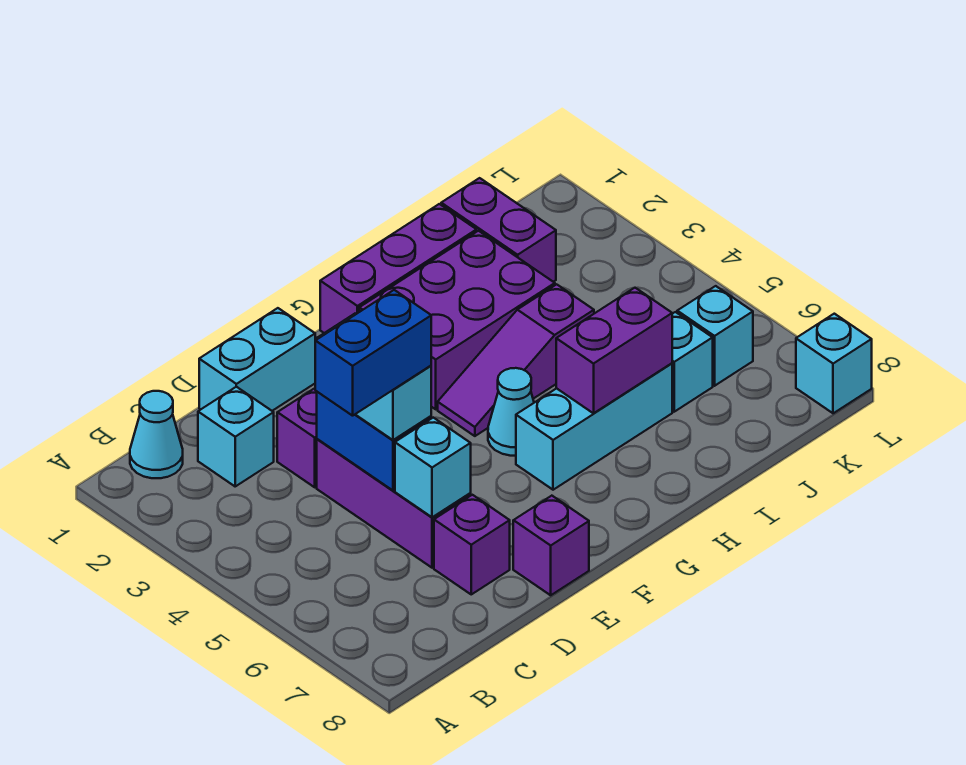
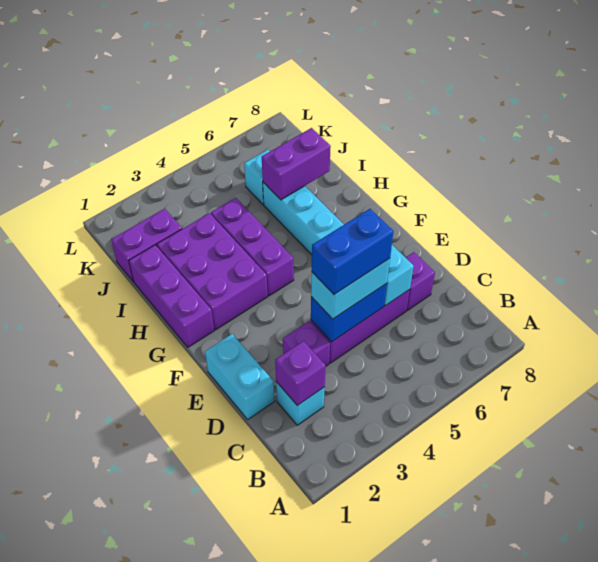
cyan cone B1 level 1 -> none
blue brick C5:D5 level 4 -> blue brick D4:D5 level 4
purple brick E8 level 1 -> purple brick C2 level 2
purple slope G4:I4 level 1 top I -> purple brick G4:I4 level 1
cyan cone G5 level 1 -> none
purple brick H6:I6 level 2 -> purple brick I6:I7 level 2
cyan brick K6 level 1 -> none
cyan brick L8 level 1 -> none

